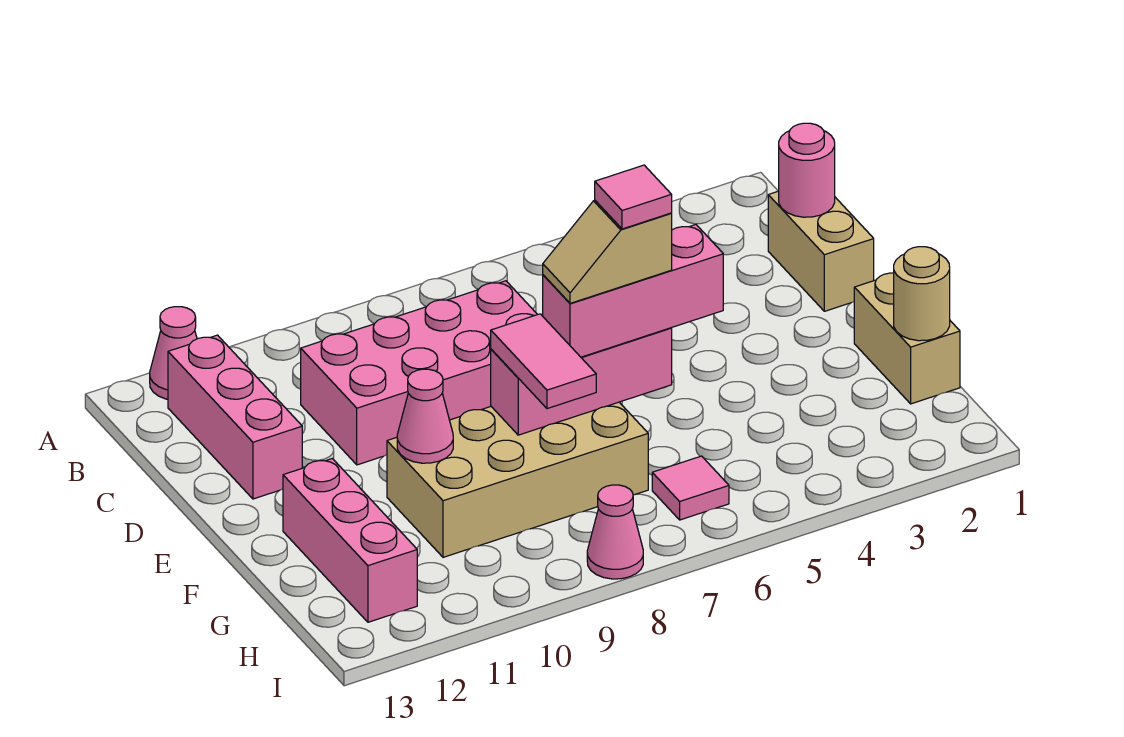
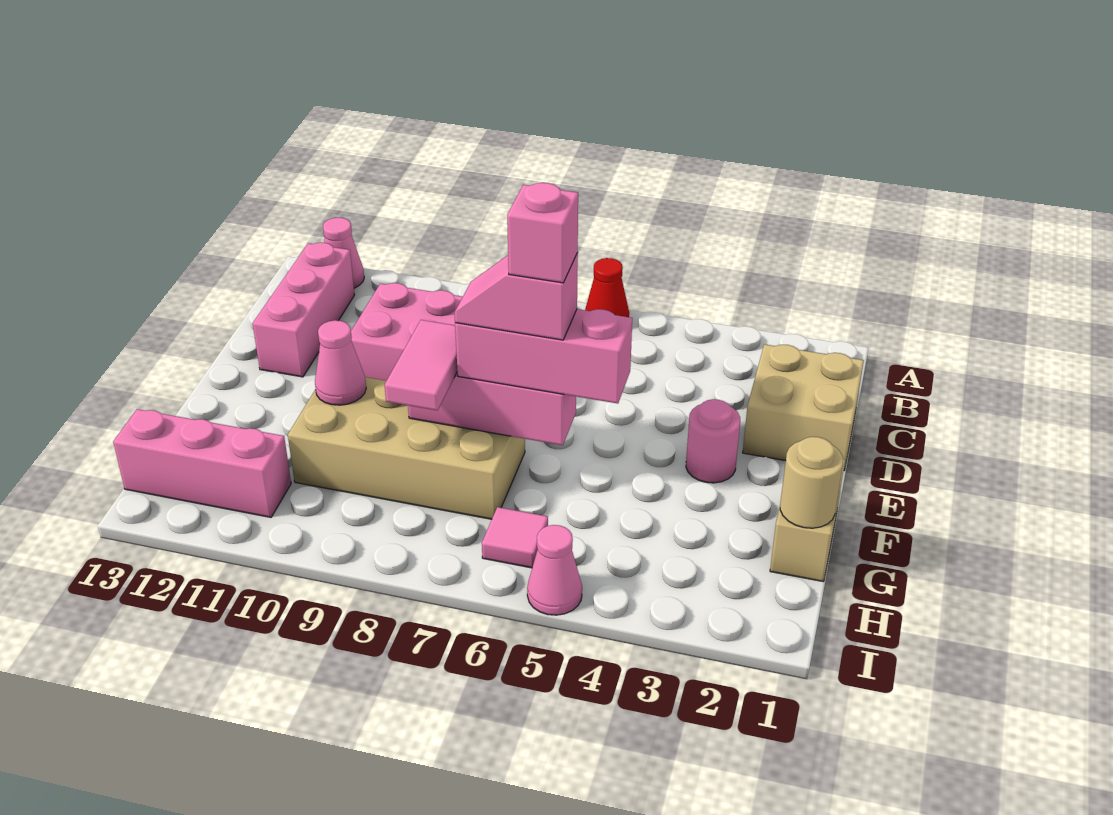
none -> red cone A6 level 1
tan brick C1:D1 level 1 -> tan brick C1:D2 level 1
pink round brick C1 level 2 -> pink round brick E3 level 1
tan slope F6:F7 level 4 top 6 -> pink slope F6:F7 level 4 top 6
pink tile F6 level 5 -> pink brick F6 level 5
pink brick F12:H12 level 1 -> pink brick H11:H13 level 1
pink cone I8 level 1 -> pink cone I5 level 1

